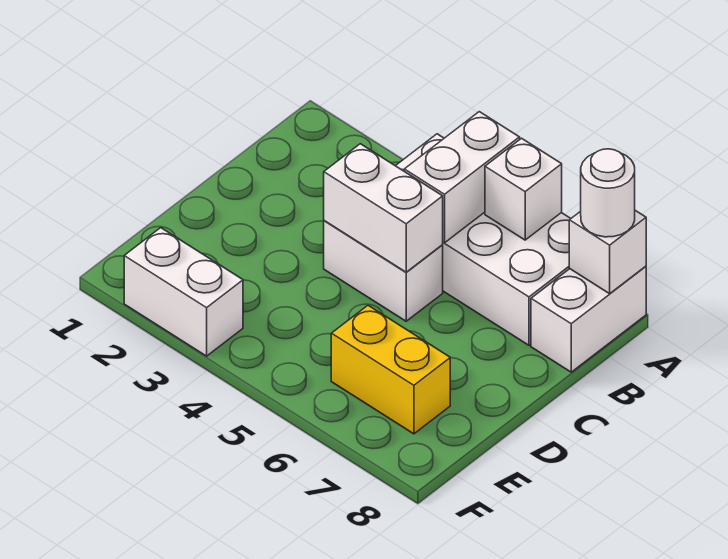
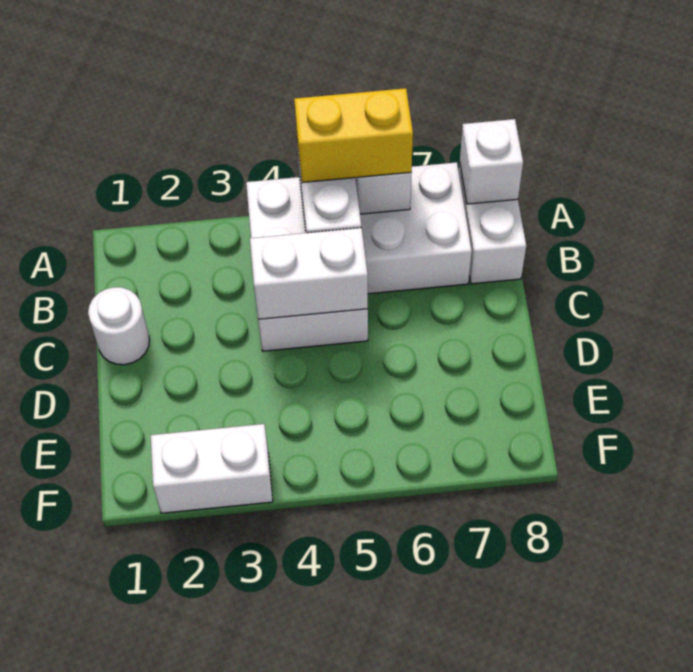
white round brick A8 level 3 -> white round brick C1 level 1
yellow brick E6:E7 level 1 -> yellow brick A5:A6 level 3

